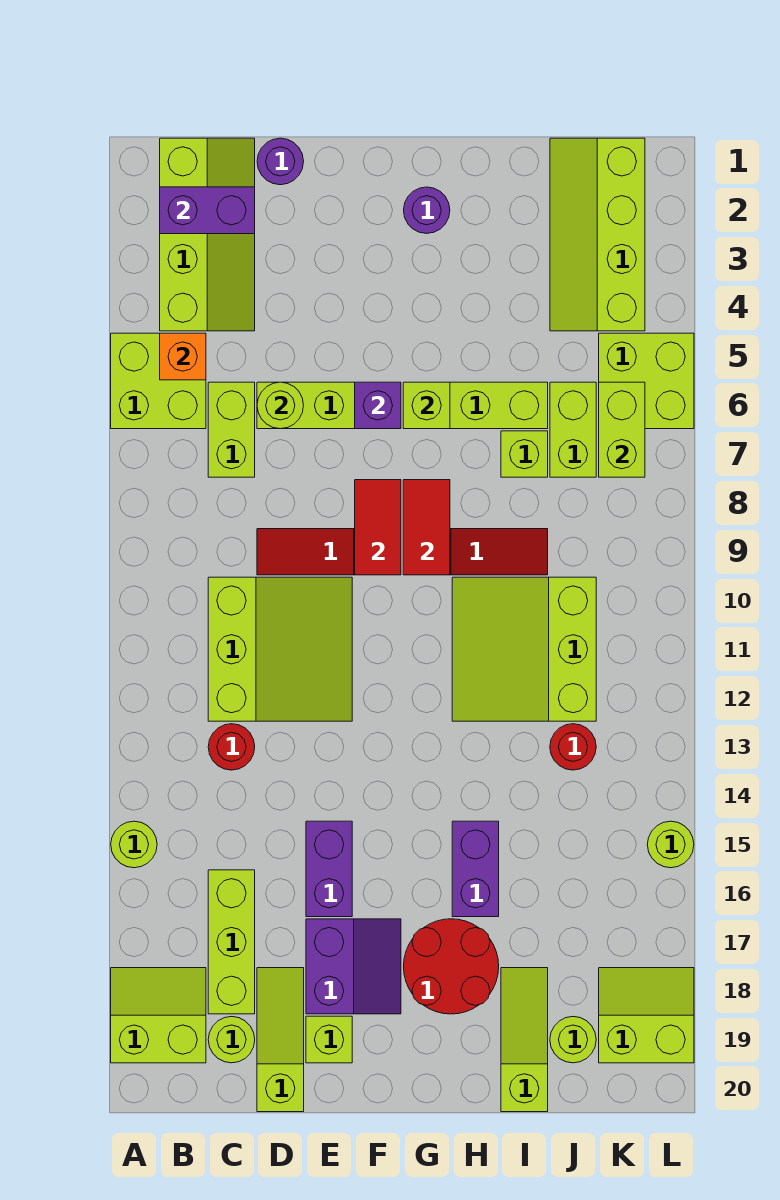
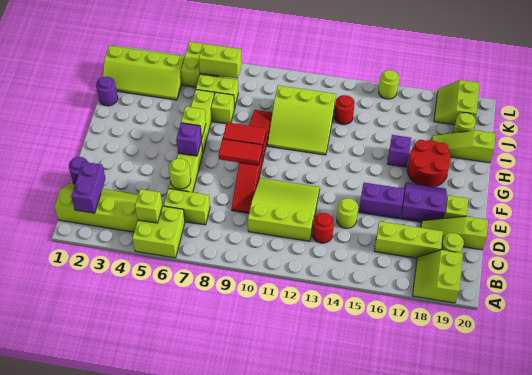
lime round brick A15 level 1 -> lime round brick D14 level 1
orange brick B5 level 2 -> lime brick B5 level 2
purple round brick G2 level 1 -> purple round brick I1 level 1
purple brick H15:H16 level 1 -> purple brick H16 level 1

